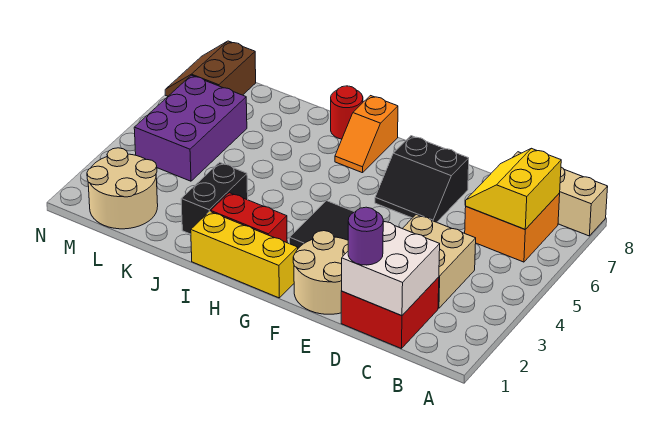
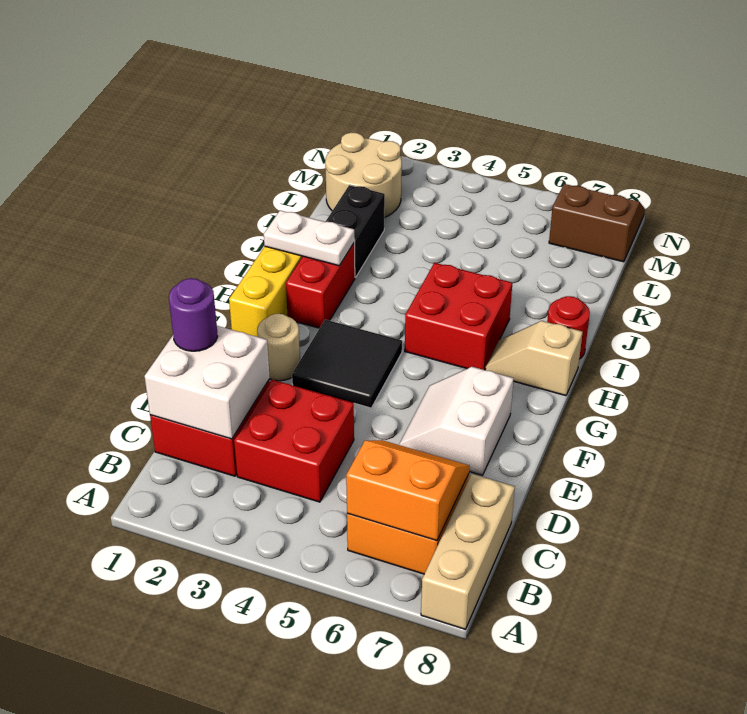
yellow slope B6:C7 level 2 top B -> orange slope B6:C7 level 2 top B
tan brick C3:D4 level 1 -> red brick C3:D4 level 1
tan round brick E1:F2 level 1 -> tan round brick F2 level 1
black slope E6:F7 level 1 top 7 -> white slope E6:F7 level 1 top 7
none -> red brick H5:I6 level 1
orange slope H7:H8 level 1 top 8 -> tan slope H7:H8 level 1 top 8
none -> white plate I1:I2 level 2
black brick J2:J3 level 1 -> black brick J2:K2 level 1
purple brick L4:M6 level 1 -> none

